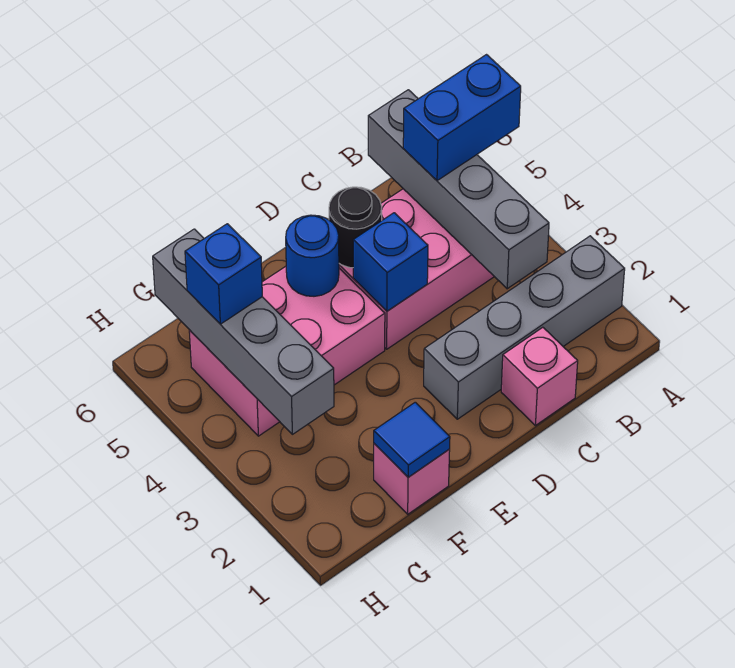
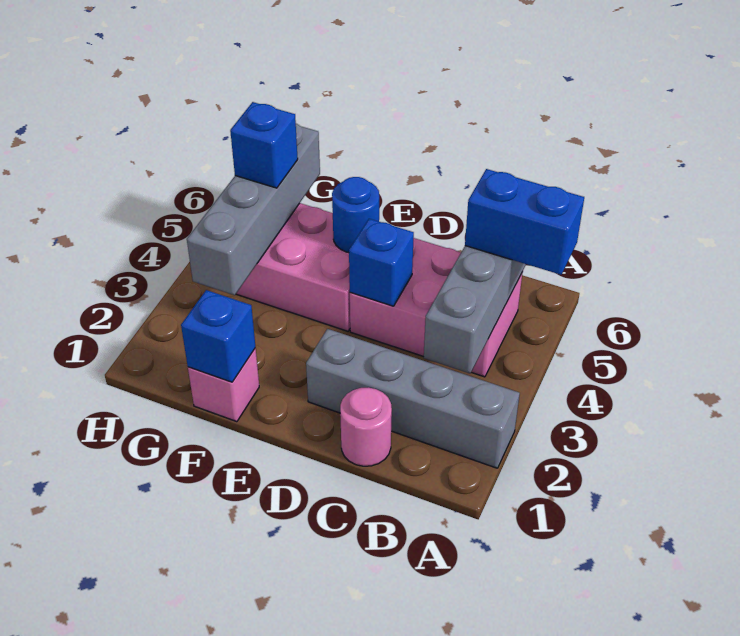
pink brick C1 level 1 -> pink round brick C1 level 1
black round brick D5 level 2 -> none
blue tile F1 level 2 -> blue brick F1 level 2

